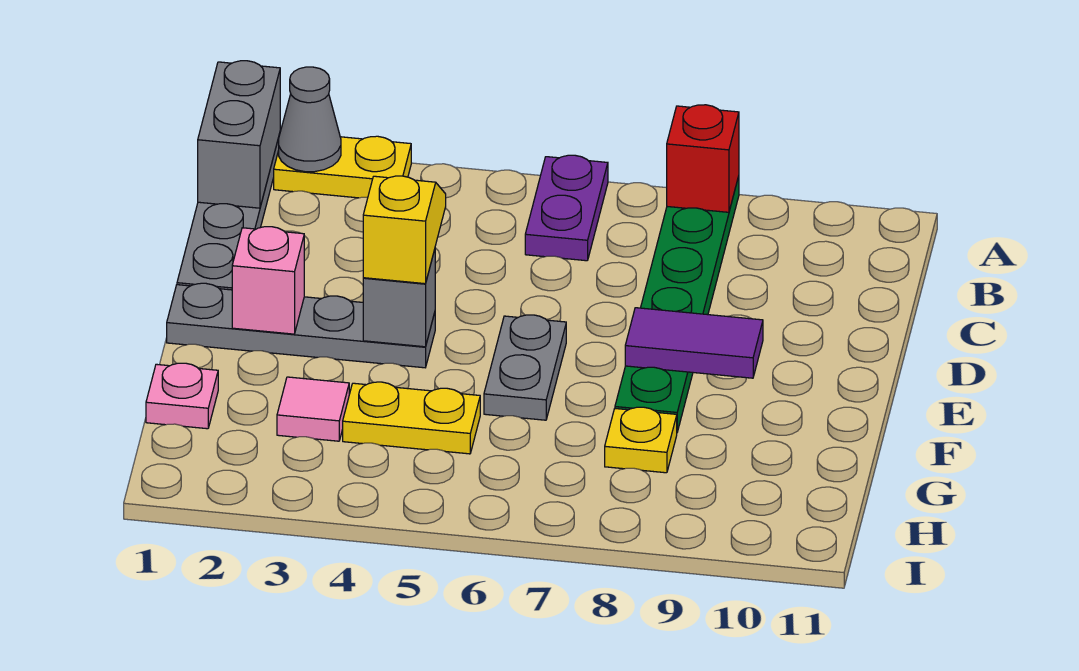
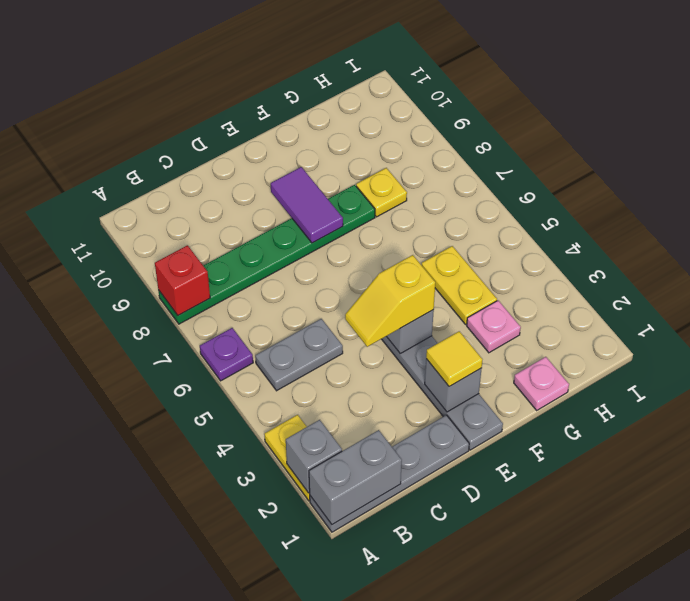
grey cone A2 level 2 -> grey brick A2 level 2
purple plate A6:B6 level 1 -> purple plate A6 level 1
pink brick E2 level 2 -> grey brick E2 level 2
none -> yellow tile E2 level 3
grey plate E6:F6 level 1 -> grey plate B5:C5 level 1
pink tile G3 level 1 -> pink plate G3 level 1

